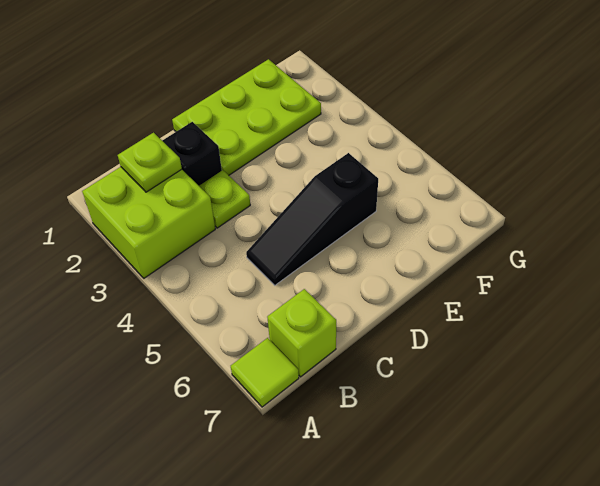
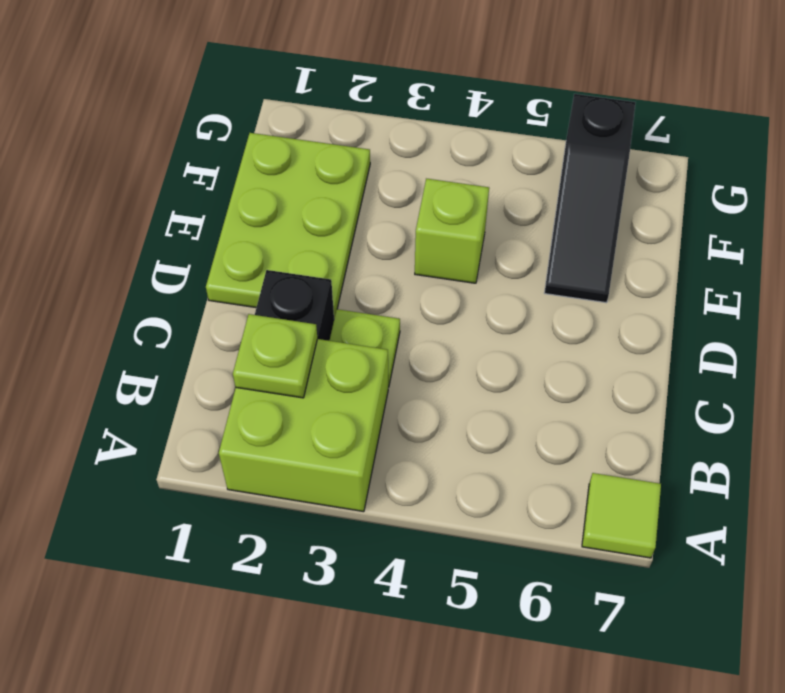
lime brick B7 level 1 -> lime brick E4 level 1
black slope C5:E5 level 1 top E -> black slope E6:G6 level 1 top G

